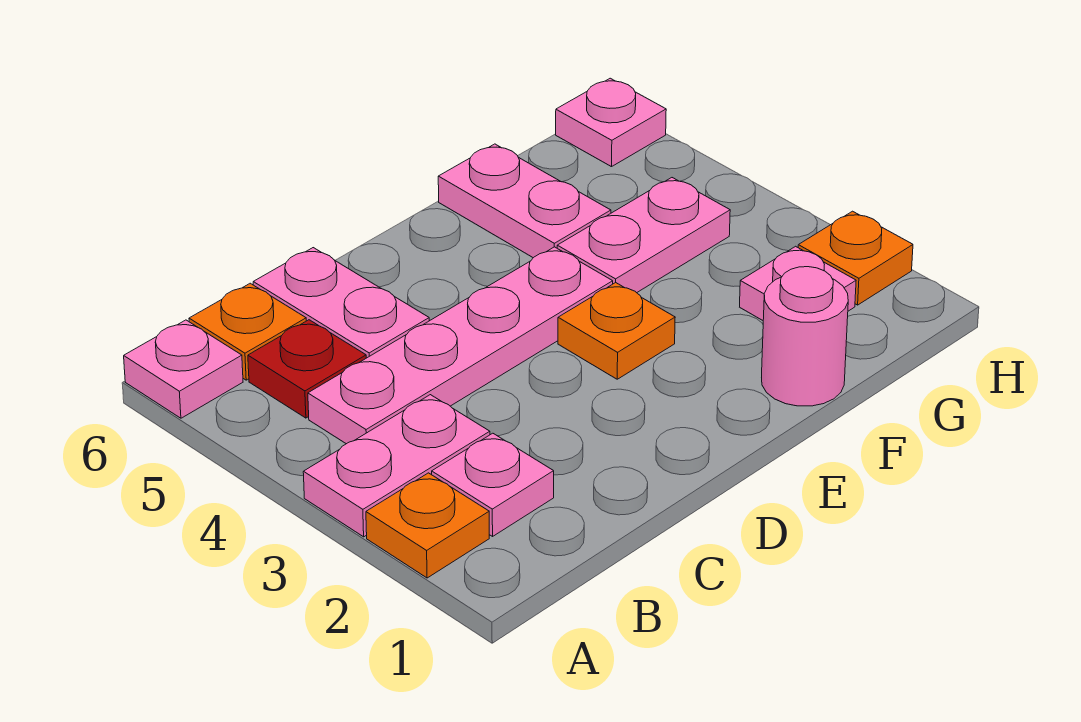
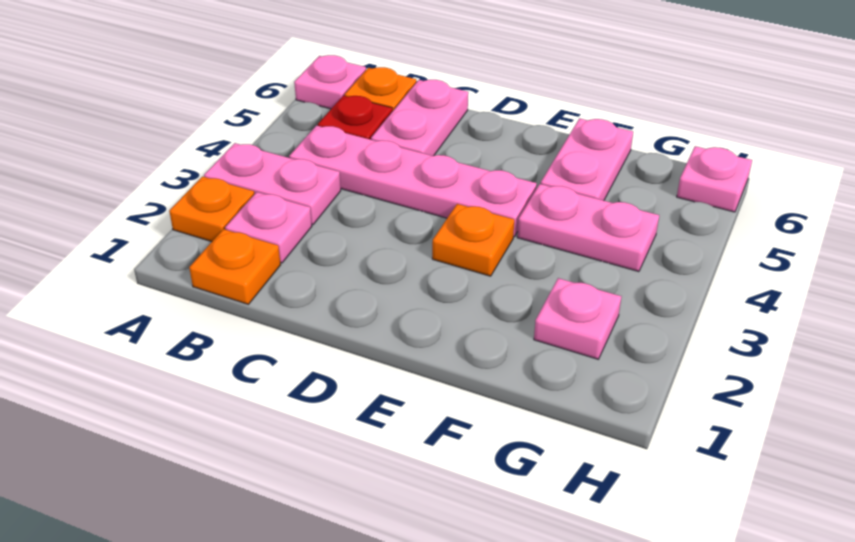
pink round brick F1 level 1 -> none
orange plate H2 level 1 -> orange plate B1 level 1

